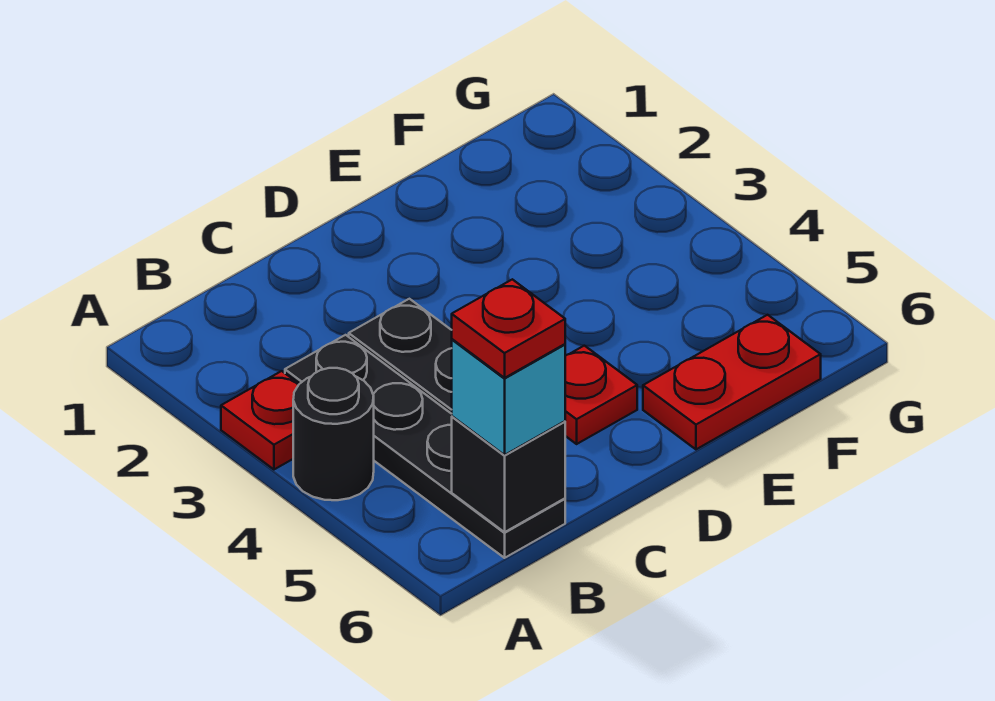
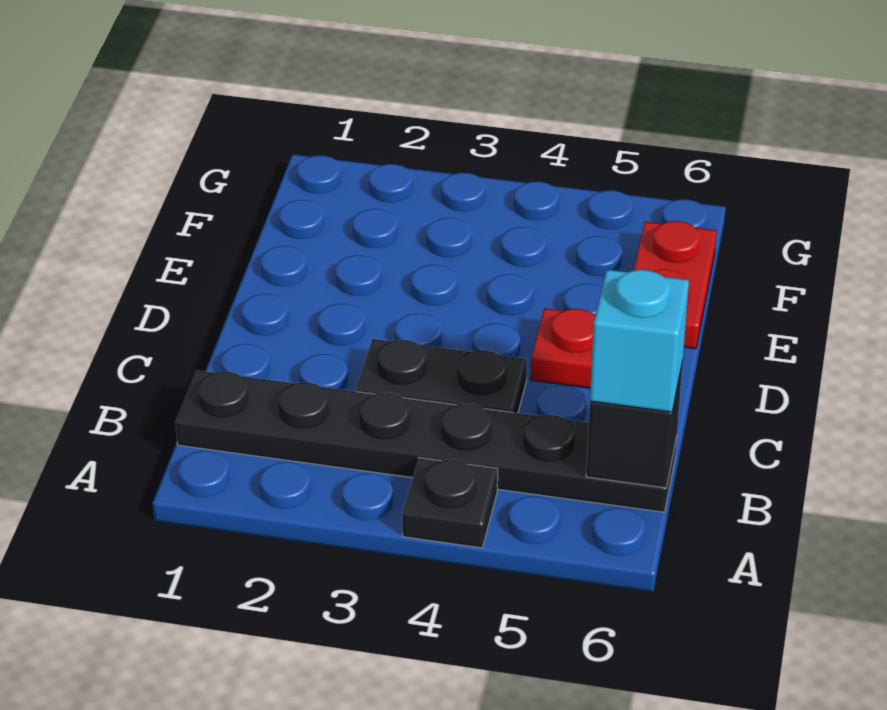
red plate A3 level 1 -> none
black round brick A4 level 1 -> black plate A4 level 1
black plate B3:B6 level 1 -> black plate B1:B6 level 1
red plate B6 level 4 -> none

